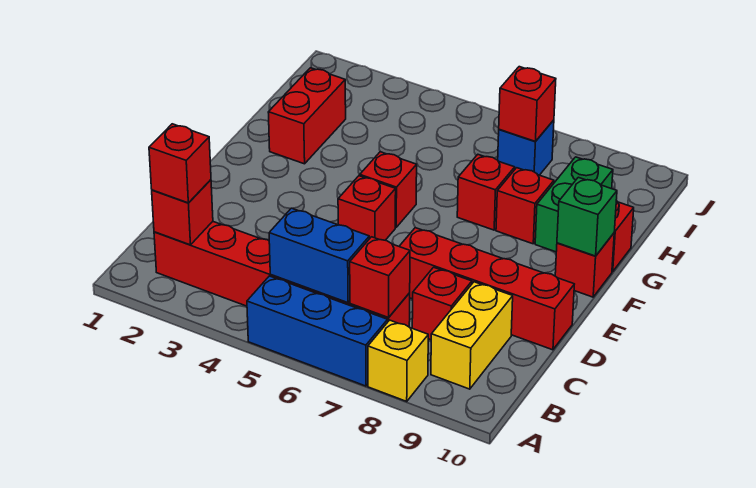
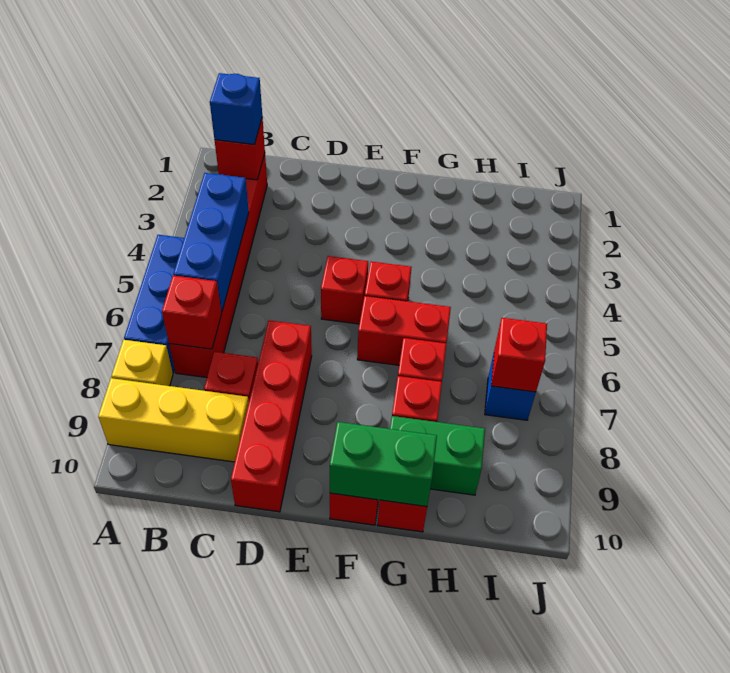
red brick B2 level 3 -> blue brick B2 level 3
blue brick B5:B6 level 2 -> blue brick B4:B6 level 2
yellow brick B9:C9 level 1 -> yellow brick A9:C9 level 1
green brick F10 level 2 -> green brick F10:G10 level 2
red brick G2:H2 level 1 -> red brick F6:G6 level 1

